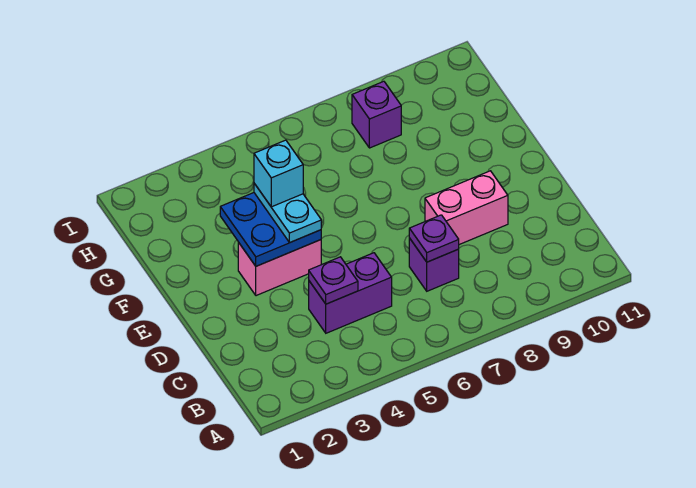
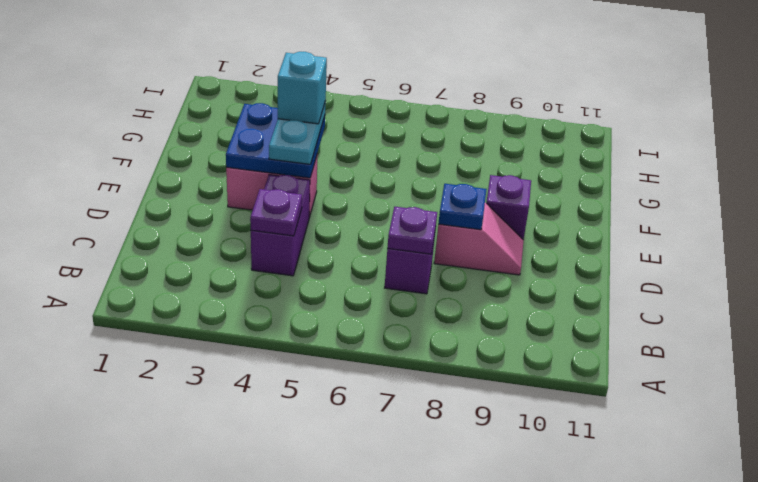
purple brick C4:C5 level 1 -> purple brick C4:D4 level 1
pink brick D8:D9 level 1 -> pink slope D8:D9 level 1 top 8
none -> blue plate D8 level 2
purple brick H8 level 1 -> purple brick E9 level 1

